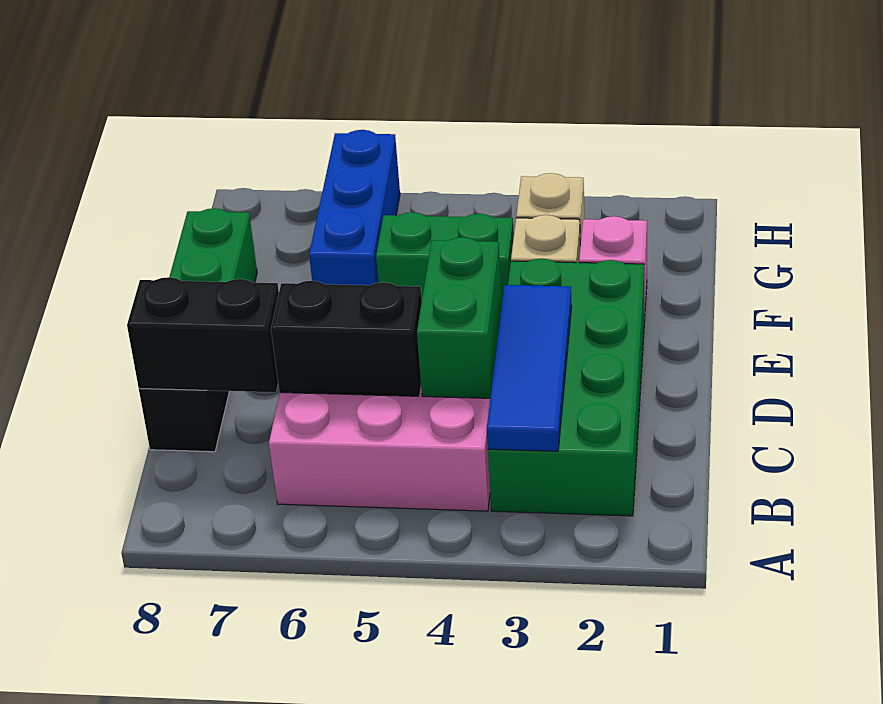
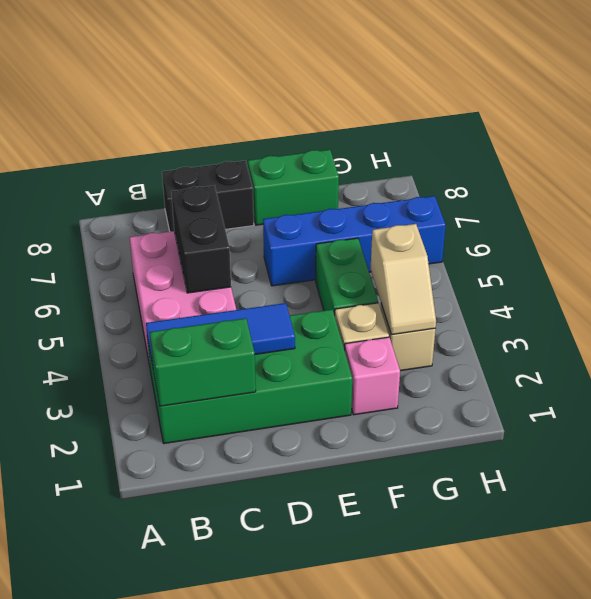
green brick C4:D4 level 2 -> green brick B2:C2 level 2
black brick C7:C8 level 2 -> none
blue brick F6:H6 level 1 -> blue brick E6:H6 level 1
none -> tan slope G3:G4 level 2 top 4

